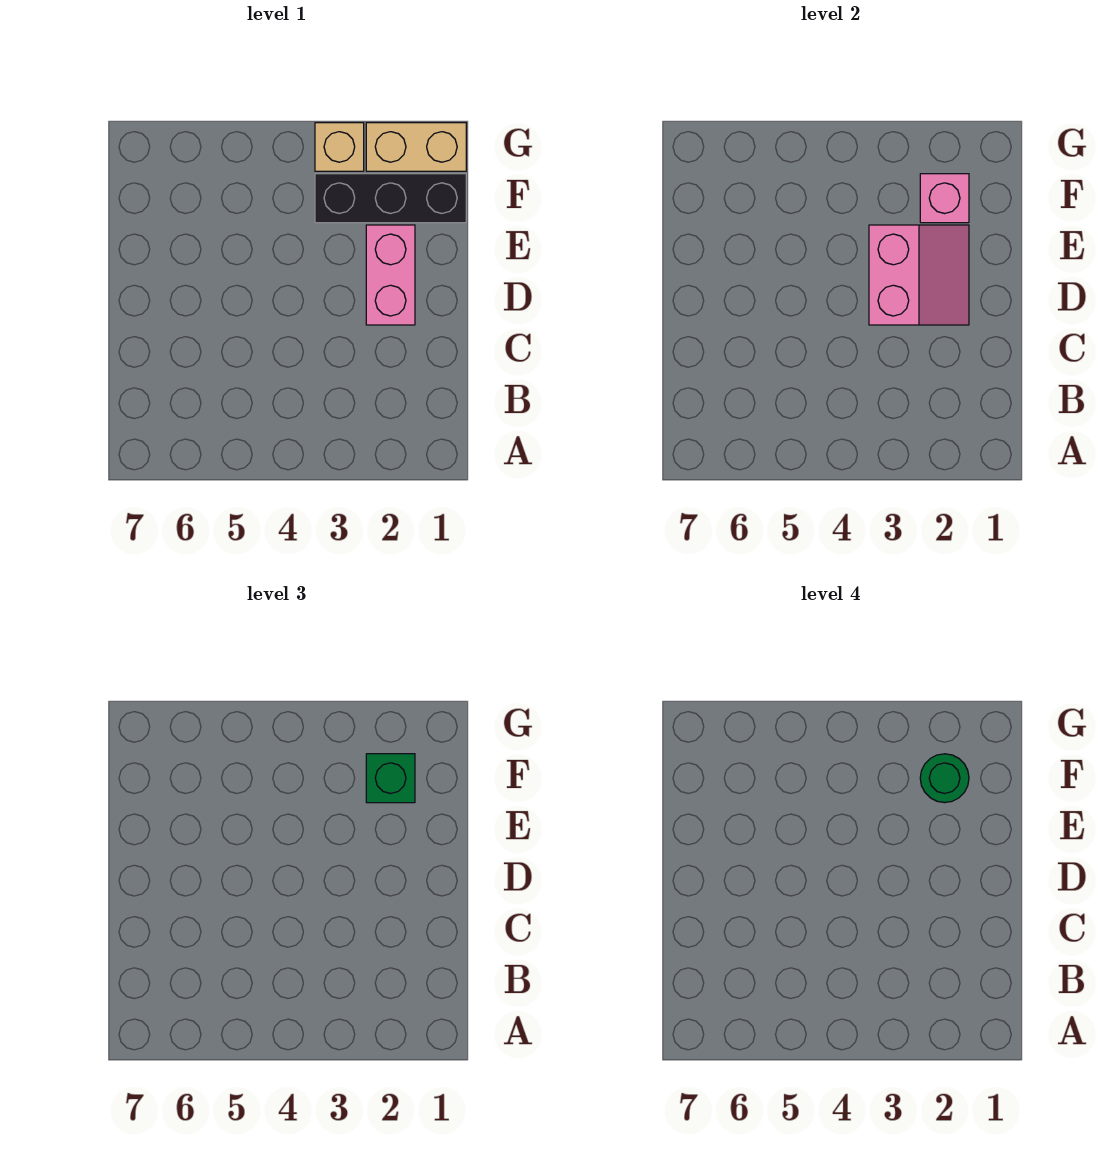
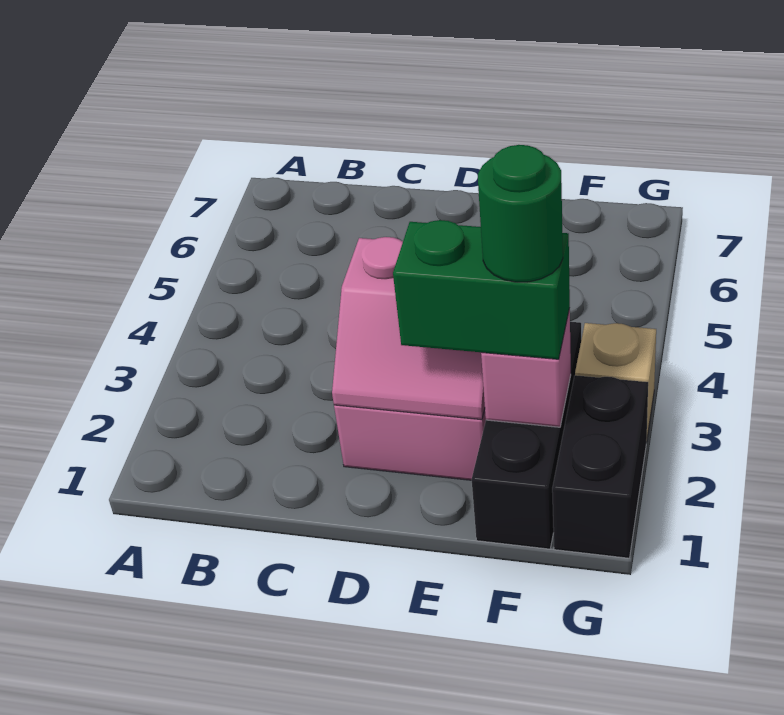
green brick F2 level 3 -> green brick E2:F2 level 3
tan brick G1:G2 level 1 -> black brick G1:G2 level 1

